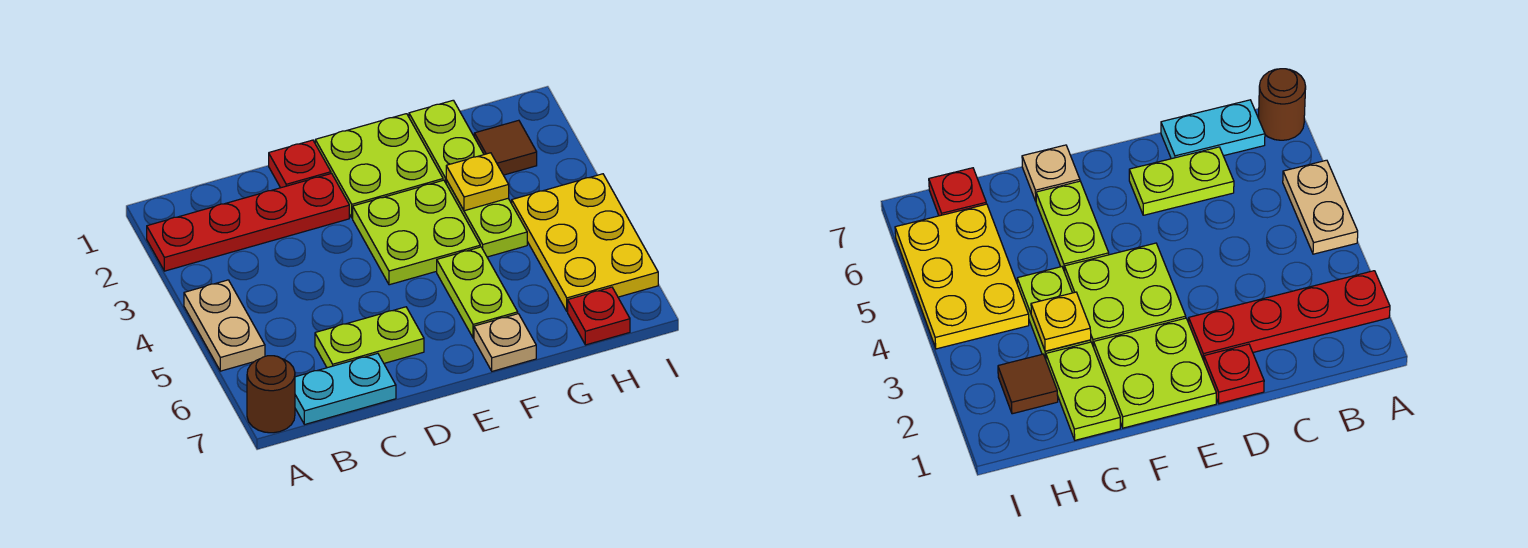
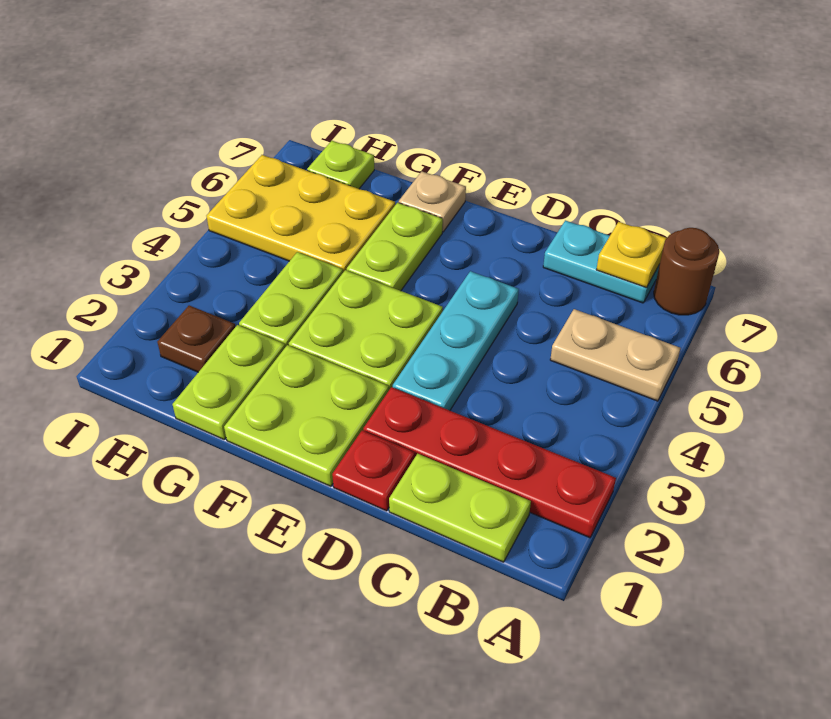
tan plate A4:A5 level 1 -> tan plate A5:B5 level 1
lime plate C6:D6 level 1 -> lime plate B1:C1 level 1
none -> cyan plate D3:D5 level 1
yellow plate G3 level 2 -> yellow plate B7 level 2
brown tile H2 level 1 -> brown plate H2 level 1
yellow plate H4:I6 level 1 -> yellow plate G5:I6 level 1
red plate H7 level 1 -> lime plate H7 level 1

